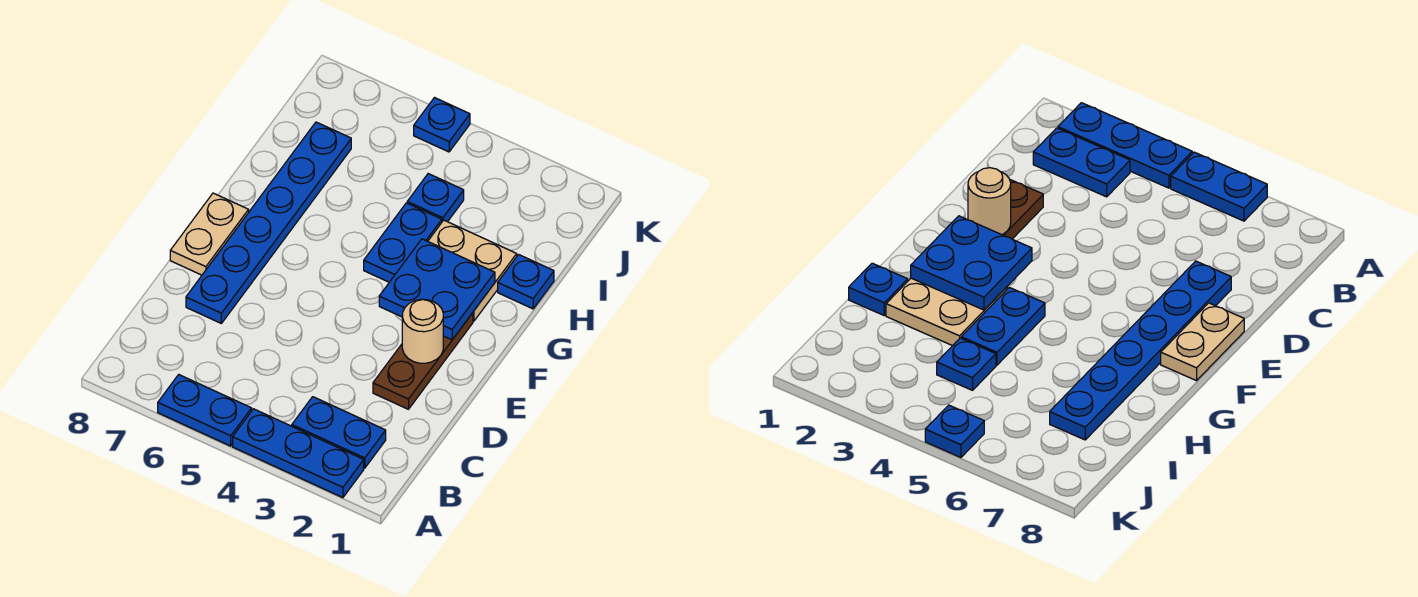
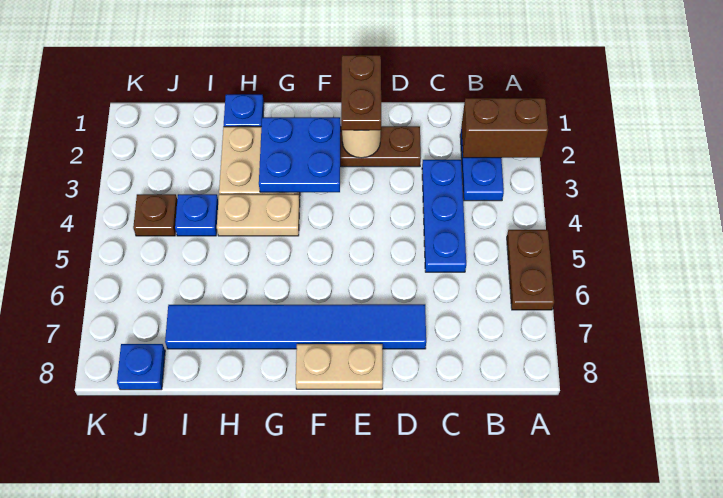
blue plate A2:A4 level 1 -> blue plate C3:C5 level 1
none -> brown brick A2:B2 level 2
blue plate A5:A6 level 1 -> brown plate A5:A6 level 1
blue plate D7:I7 level 1 -> blue tile D7:I7 level 1
none -> brown plate E1:E2 level 3
blue plate G4:H4 level 1 -> tan plate G4:H4 level 1
none -> brown plate J4 level 1
blue plate K5 level 1 -> blue plate J8 level 1

